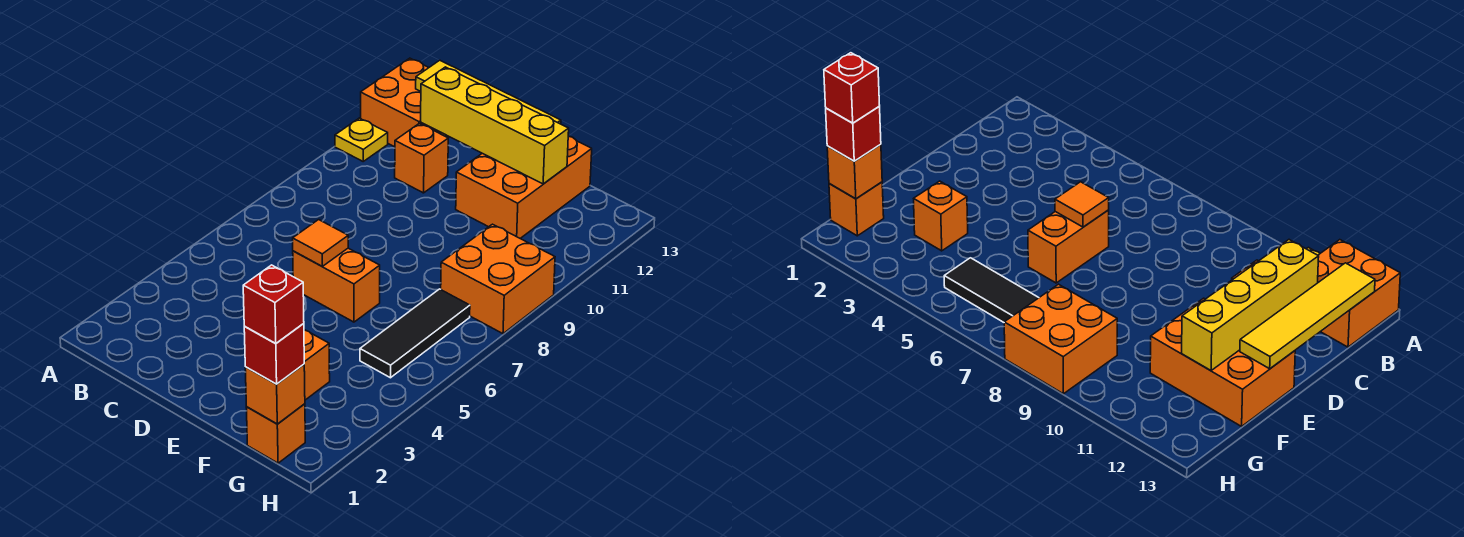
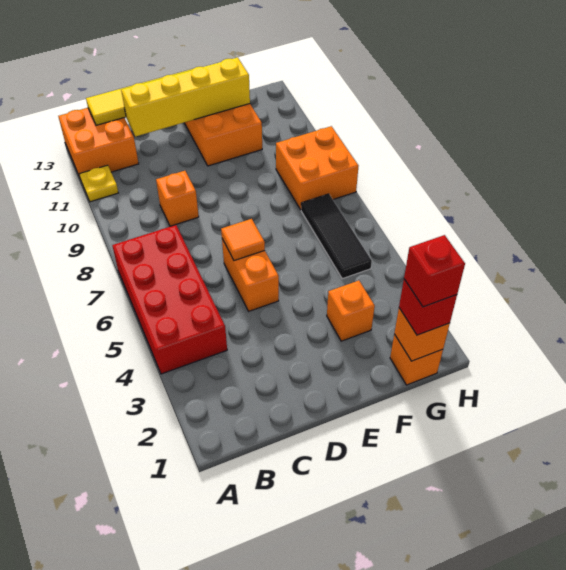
none -> red brick A4:B7 level 1
orange brick C11 level 1 -> orange brick C9 level 1
orange brick D6:E6 level 1 -> orange brick D5:D6 level 1

